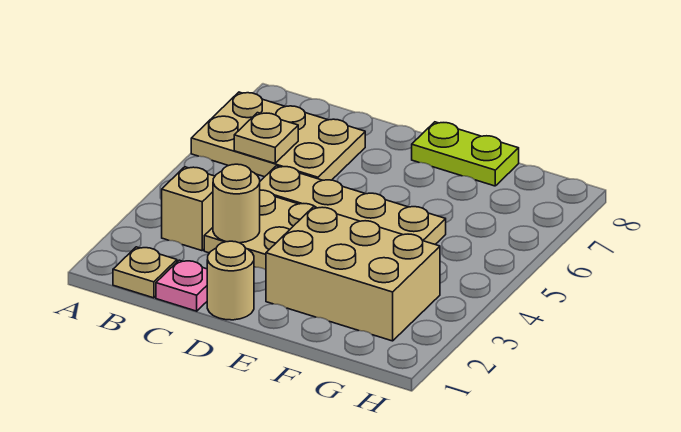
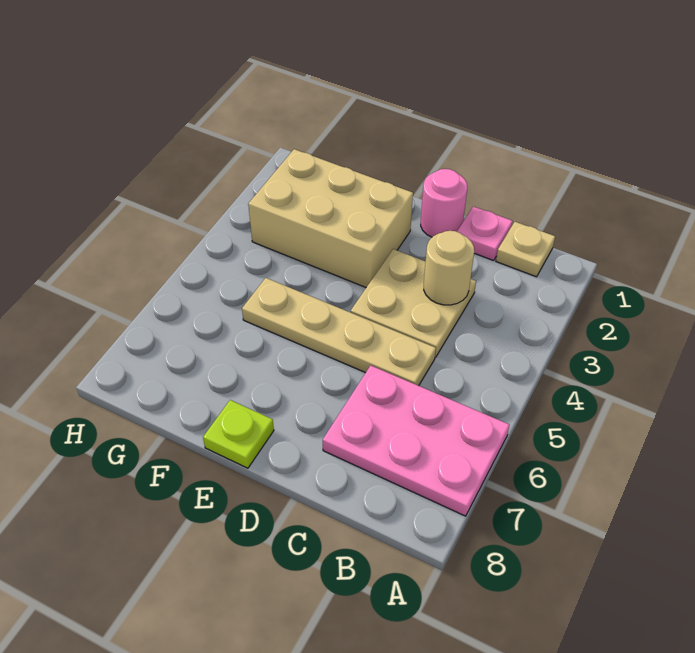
tan plate A6:C7 level 1 -> pink plate A6:C7 level 1
tan brick B3 level 1 -> none
tan plate B6 level 2 -> none
tan round brick D1 level 1 -> pink round brick D1 level 1
lime plate E8:F8 level 1 -> lime plate E8 level 1

